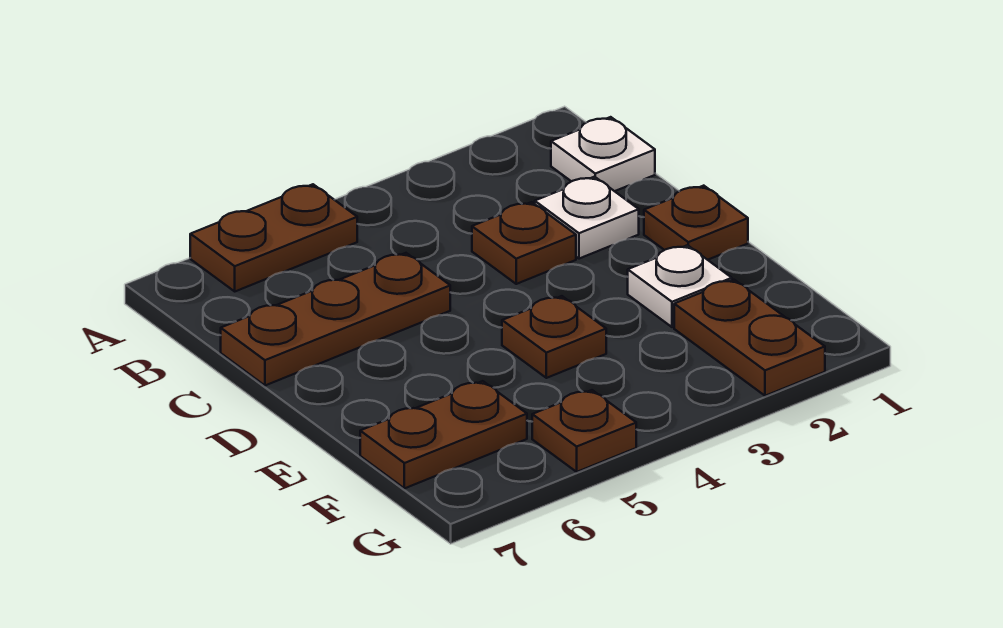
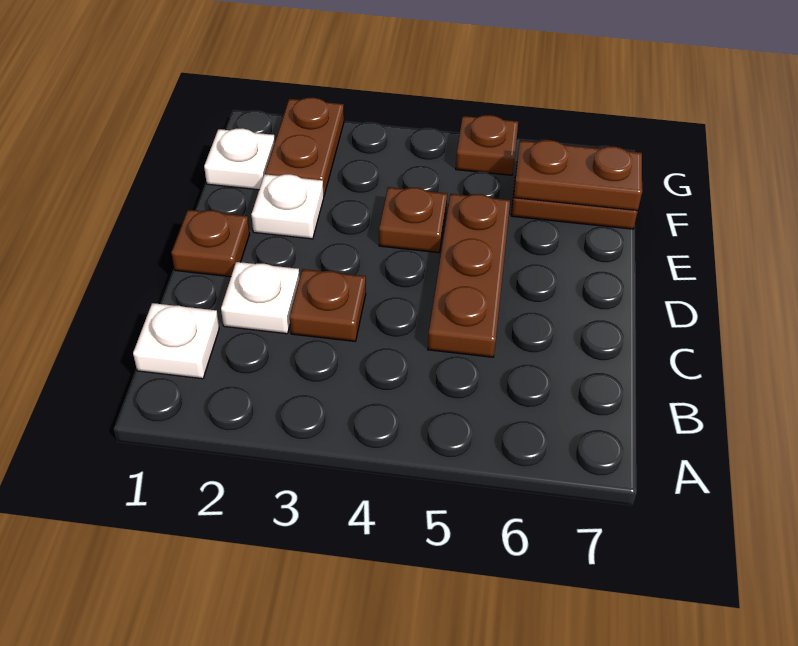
brown plate A5:A6 level 1 -> brown plate F6:F7 level 2
brown plate C5:C7 level 1 -> brown plate C5:E5 level 1
none -> white plate F1 level 1

